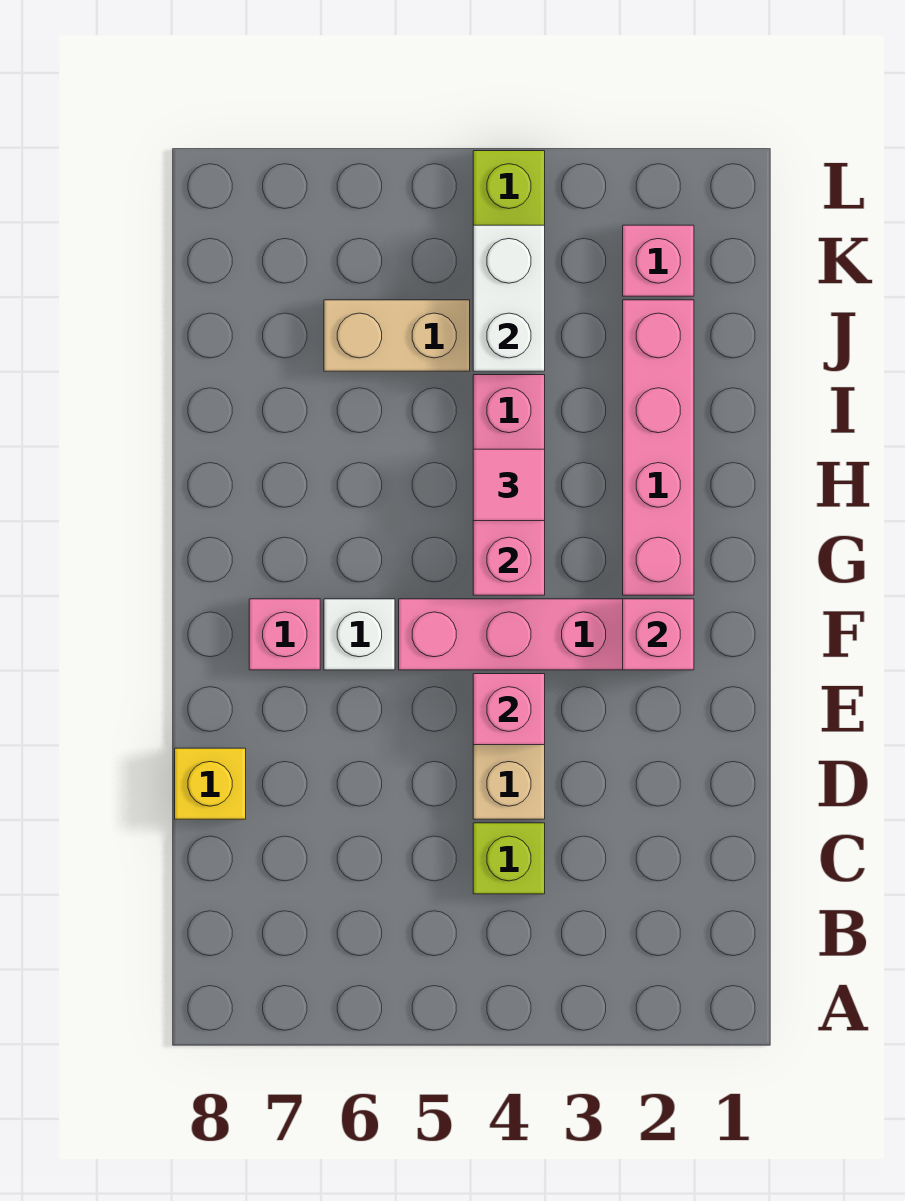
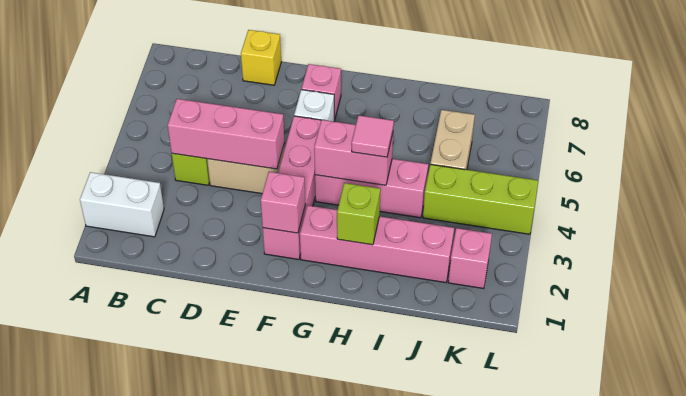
pink brick E4 level 2 -> pink brick C4:E4 level 2
none -> lime brick H2 level 2
white brick J4:K4 level 2 -> white brick A2:B2 level 1

